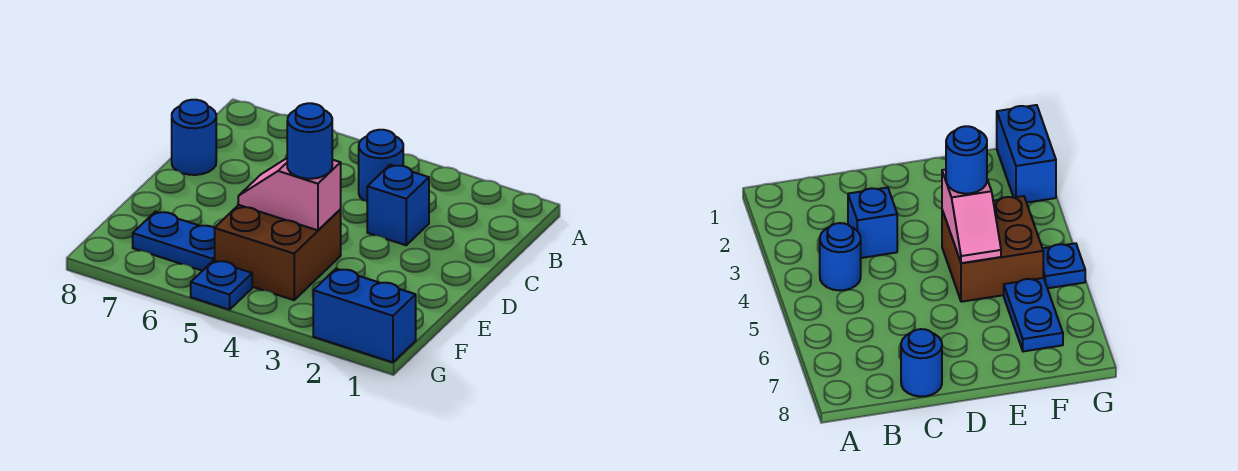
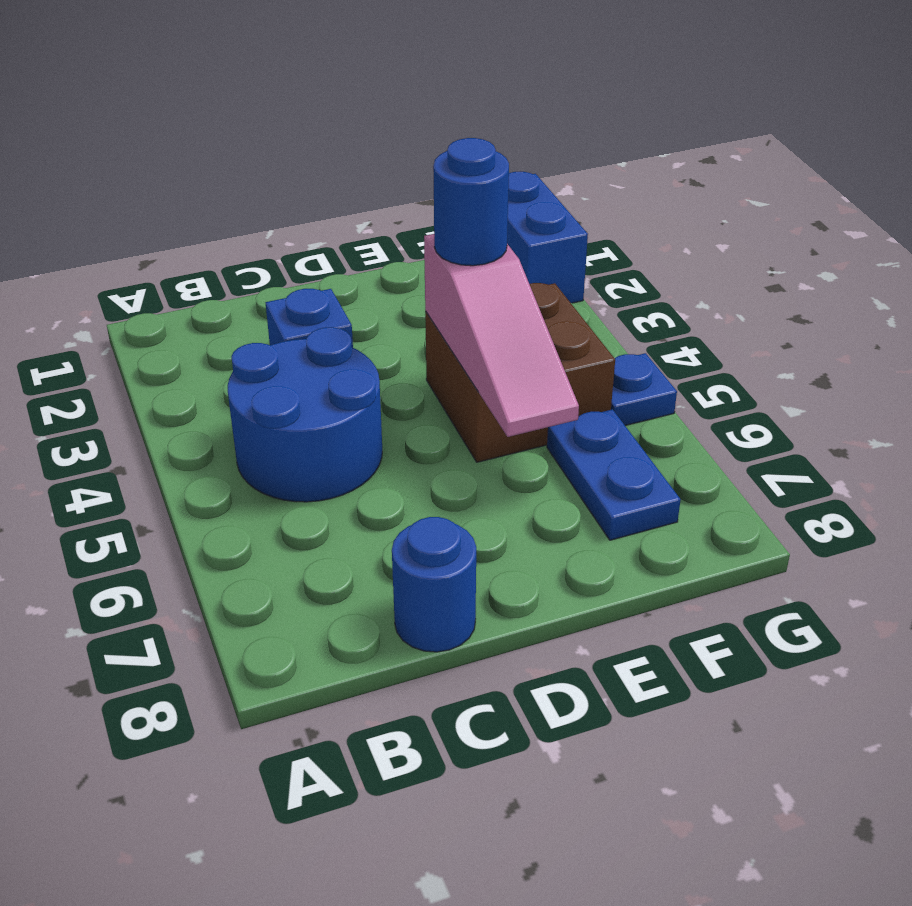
blue round brick B4 level 1 -> blue round brick B4:C5 level 1
pink slope E4:E5 level 2 top 4 -> pink slope E4:E6 level 2 top 4

